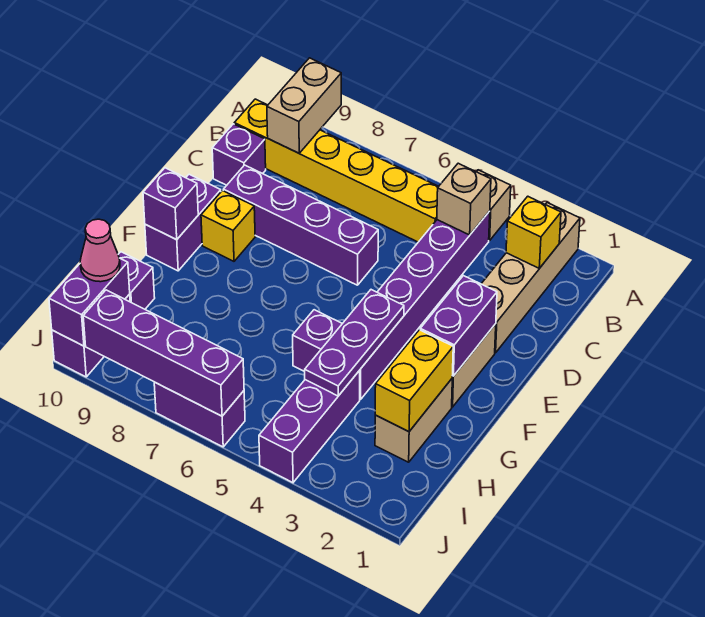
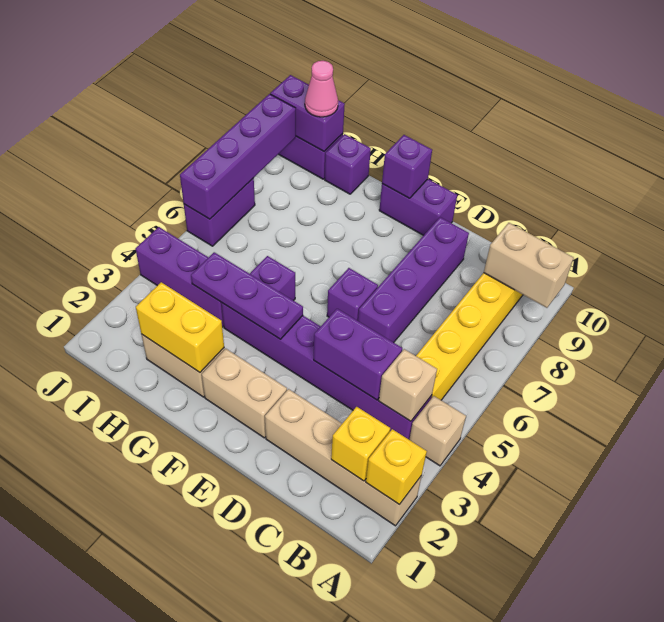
purple brick C10 level 1 -> purple brick E6 level 1
purple brick E2:F2 level 2 -> purple brick C4:D4 level 2
yellow brick E9 level 1 -> yellow brick A2 level 2

